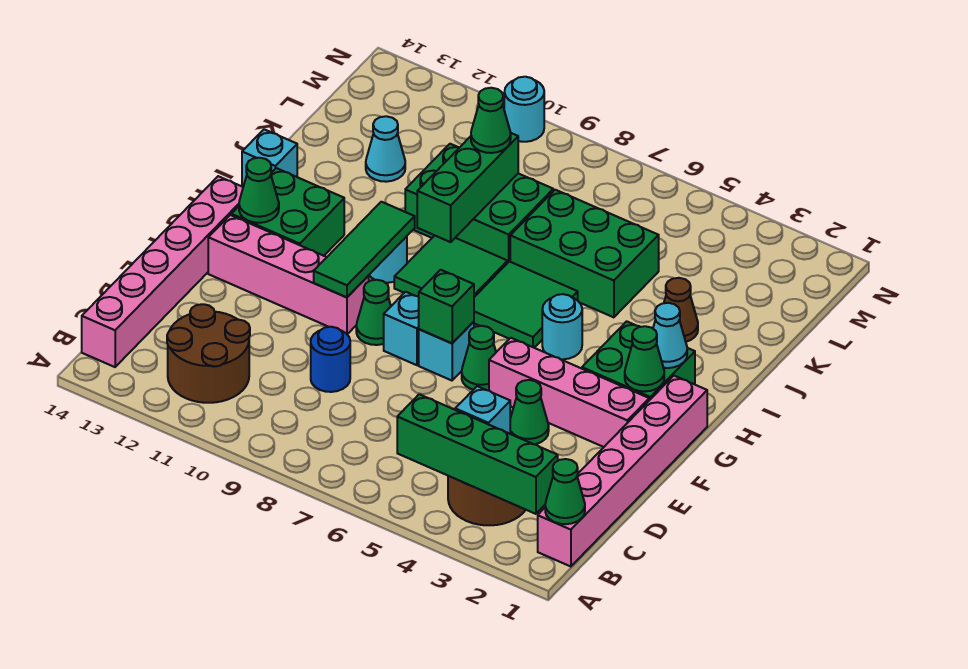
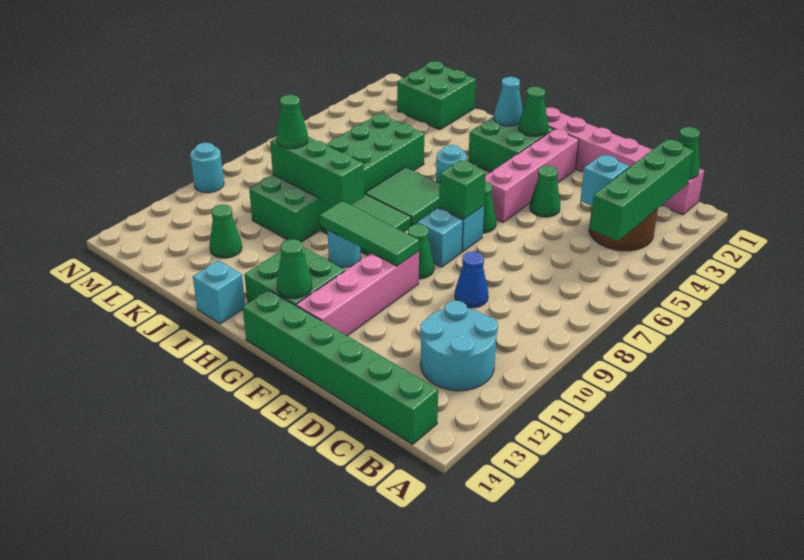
brown round brick B11:C12 level 1 -> cyan round brick B11:C12 level 1
pink brick B14:G14 level 1 -> green brick B14:G14 level 1
blue round brick D9 level 1 -> blue cone D9 level 1
brown cone J3 level 1 -> none
none -> green brick K1:L2 level 1
cyan cone K12 level 1 -> green cone K12 level 1

